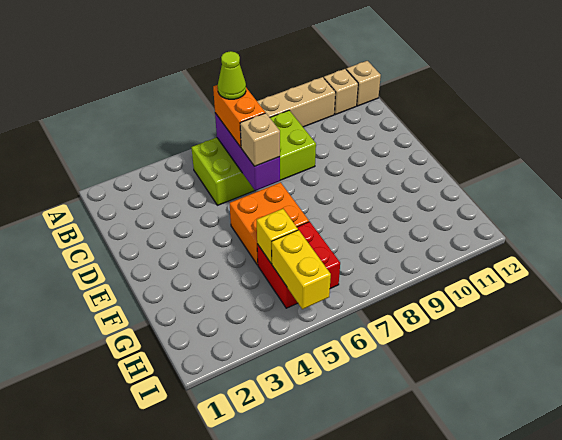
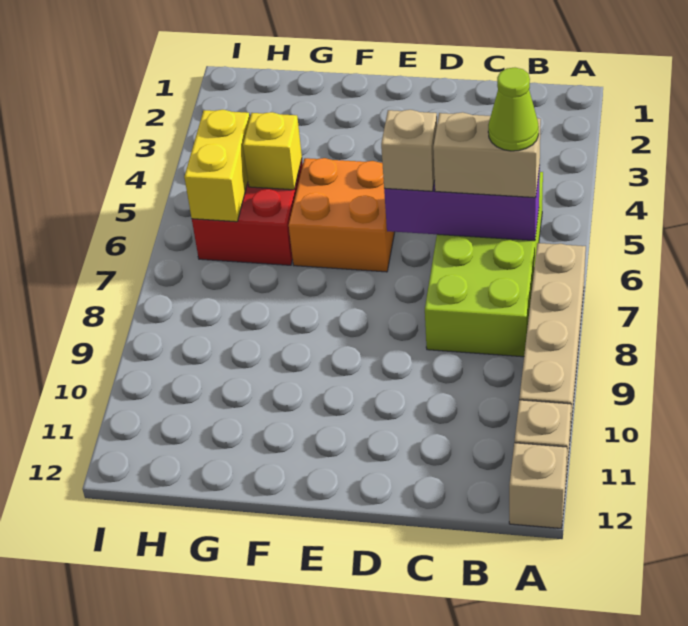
orange brick B6:C6 level 3 -> tan brick B6:C6 level 3
yellow brick H5:I5 level 2 -> yellow brick H5:H6 level 2

